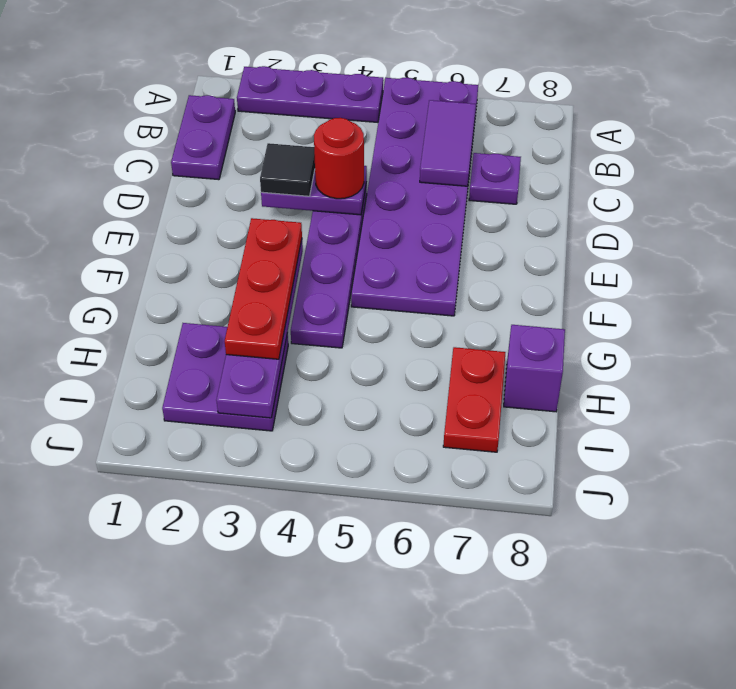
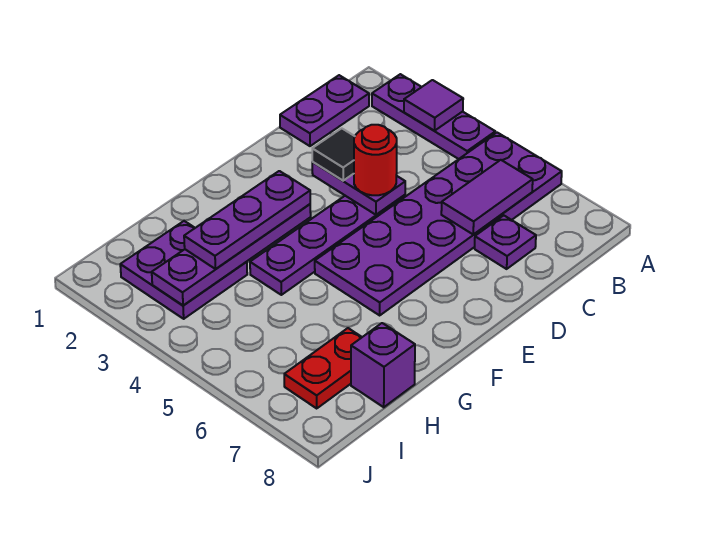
none -> purple tile A3 level 2
red plate F3:H3 level 3 -> purple plate F3:H3 level 3

